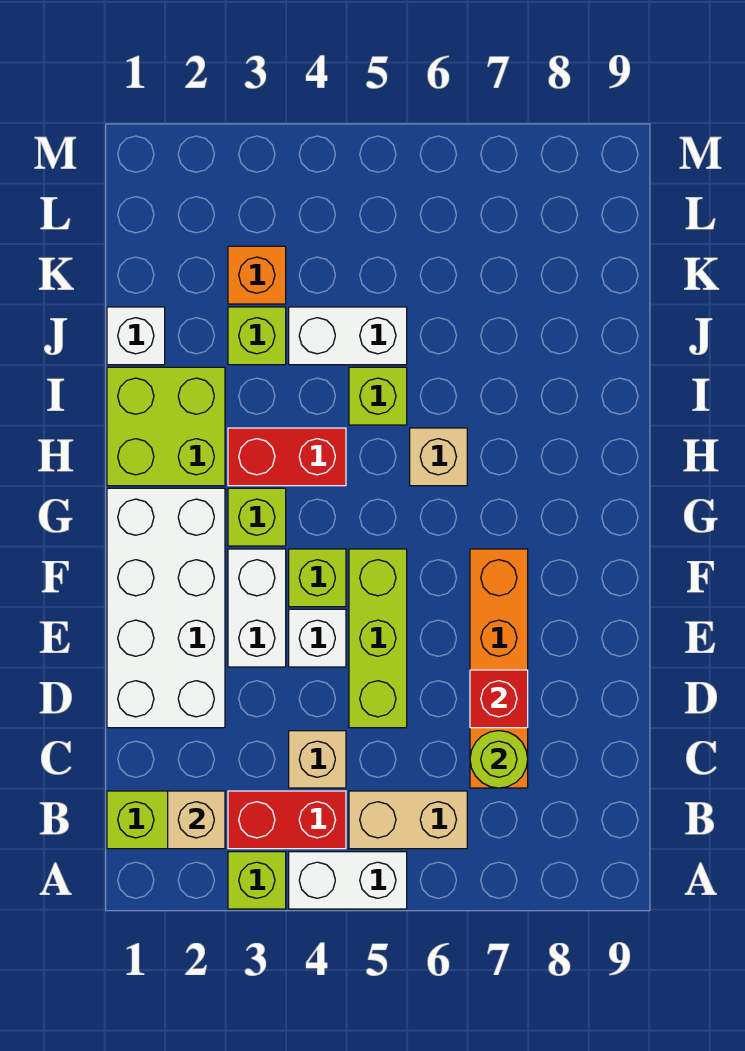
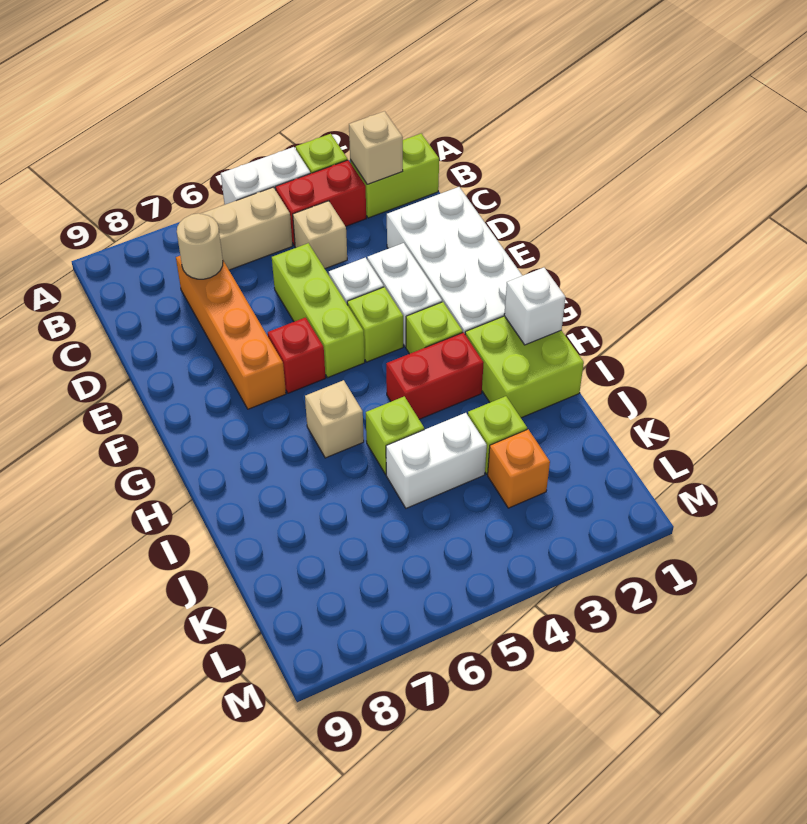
lime round brick C7 level 2 -> tan round brick C7 level 2
red brick D7 level 2 -> red brick F6 level 1
white brick J1 level 1 -> white brick H1 level 2

